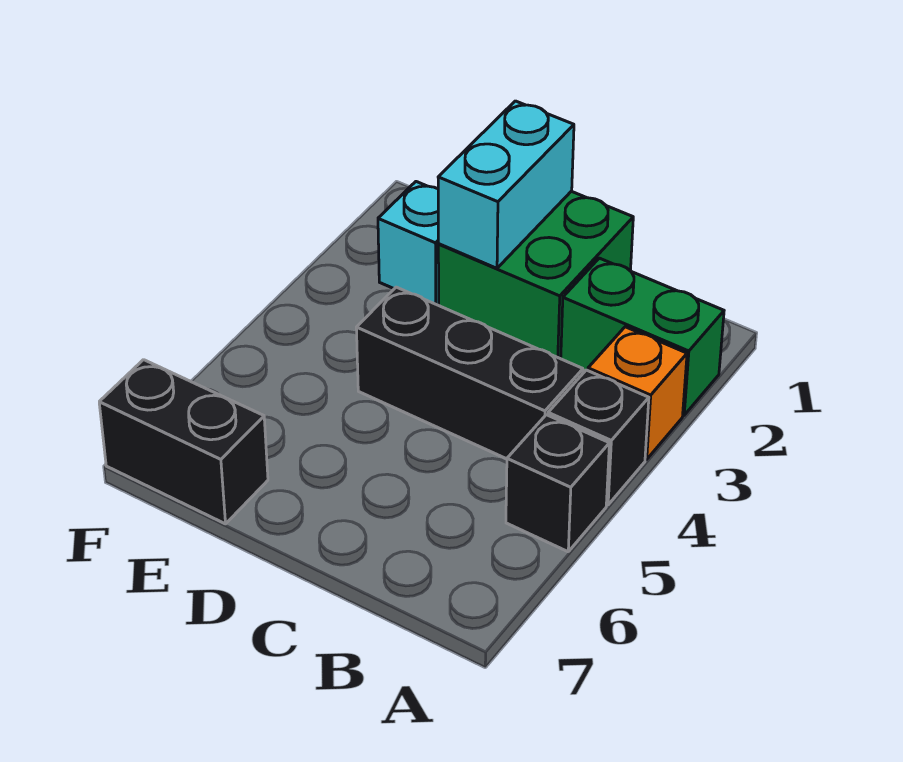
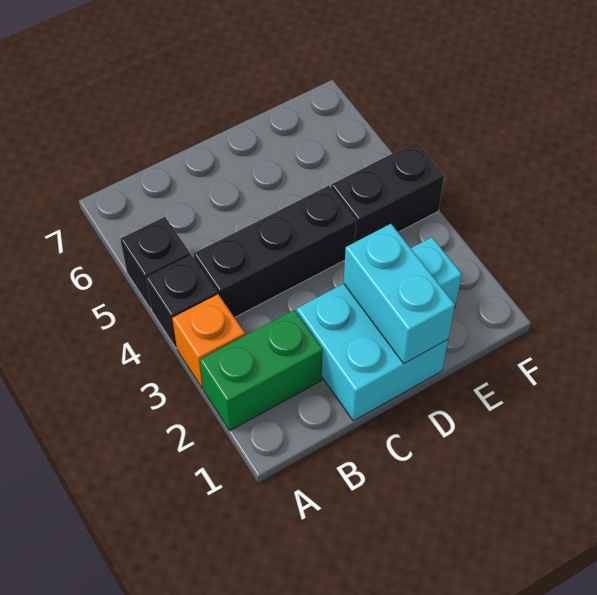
green brick C1:D2 level 1 -> cyan brick C1:D2 level 1
black brick E7:F7 level 1 -> black brick E4:F4 level 1

